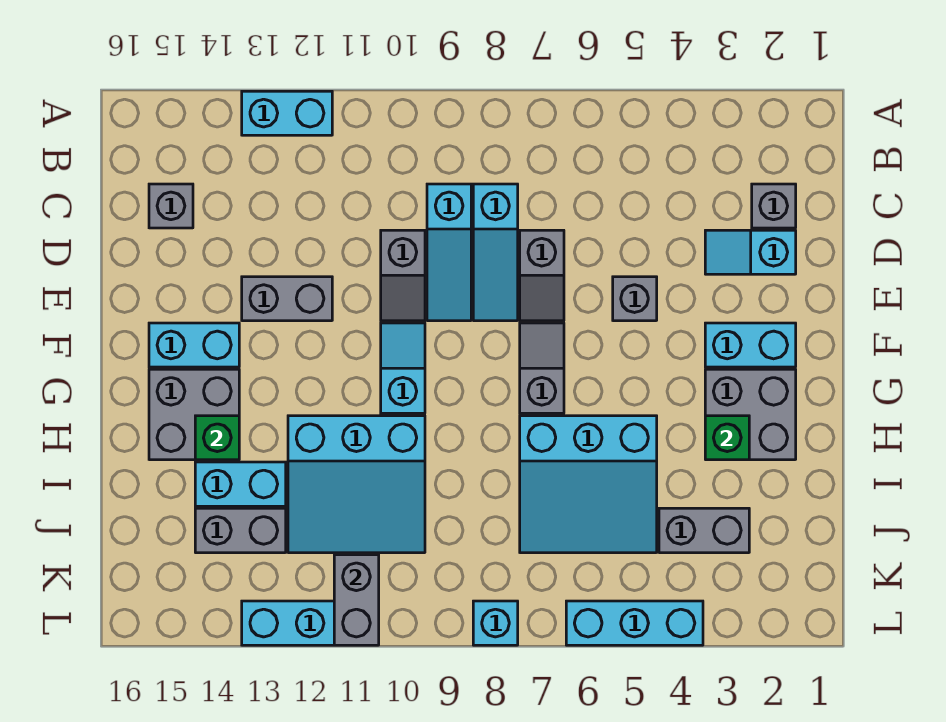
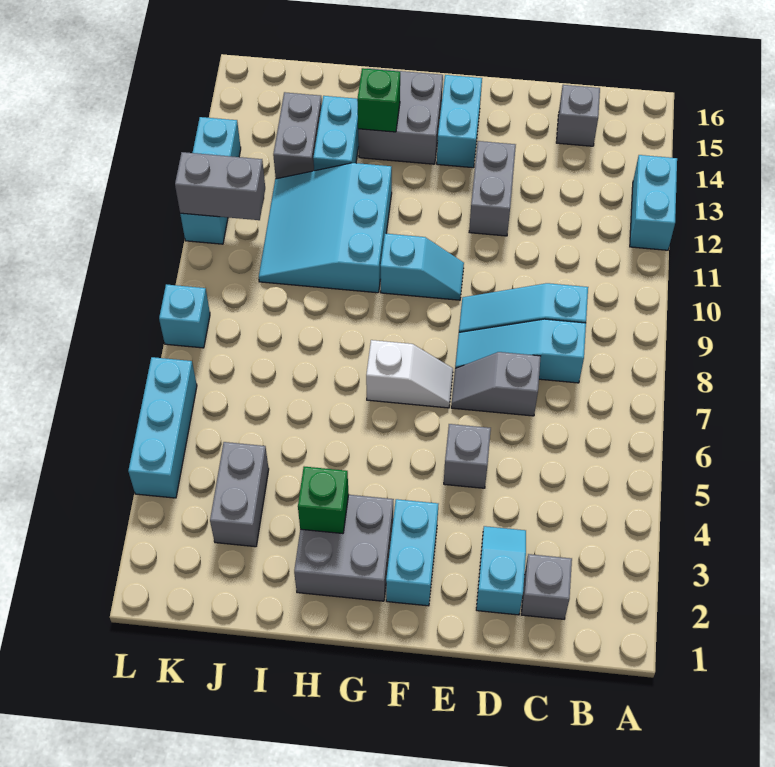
grey slope D10:E10 level 1 top D -> none
grey slope F7:G7 level 1 top G -> white slope F7:G7 level 1 top G
cyan slope H5:J7 level 1 top H -> none

